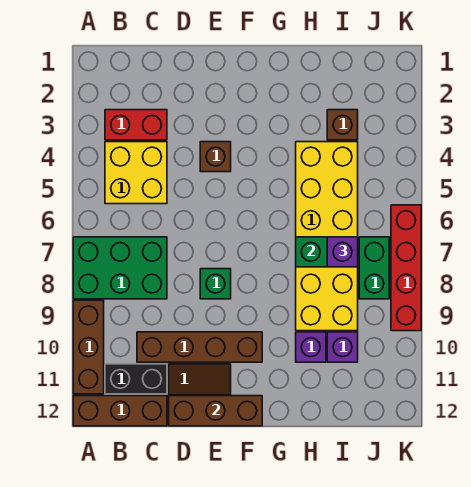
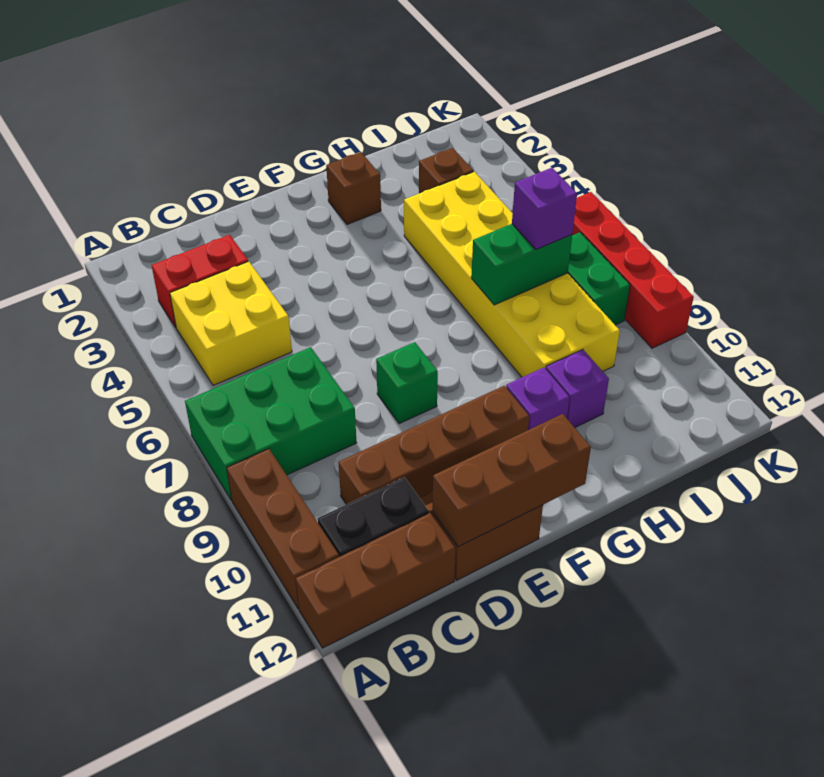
brown brick E4 level 1 -> brown brick G2 level 1
purple brick I10 level 1 -> purple brick G10 level 1

